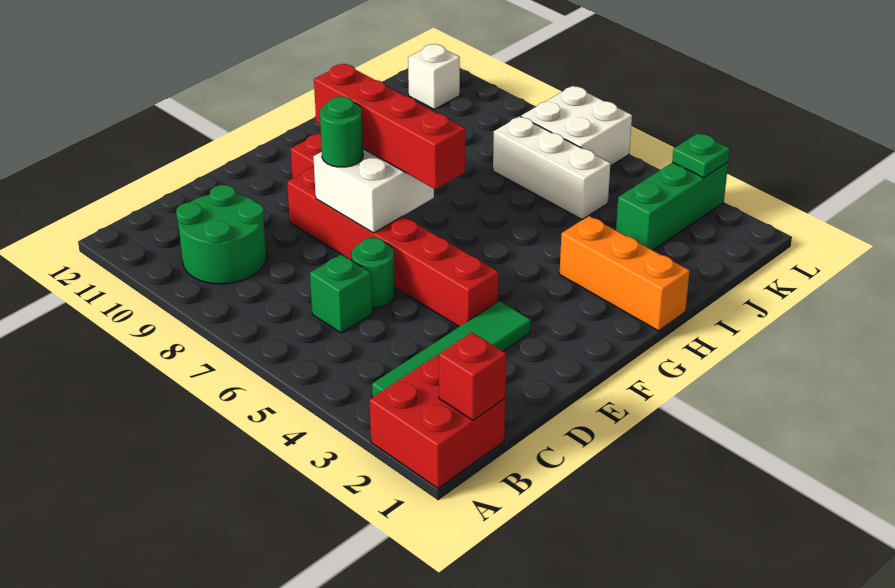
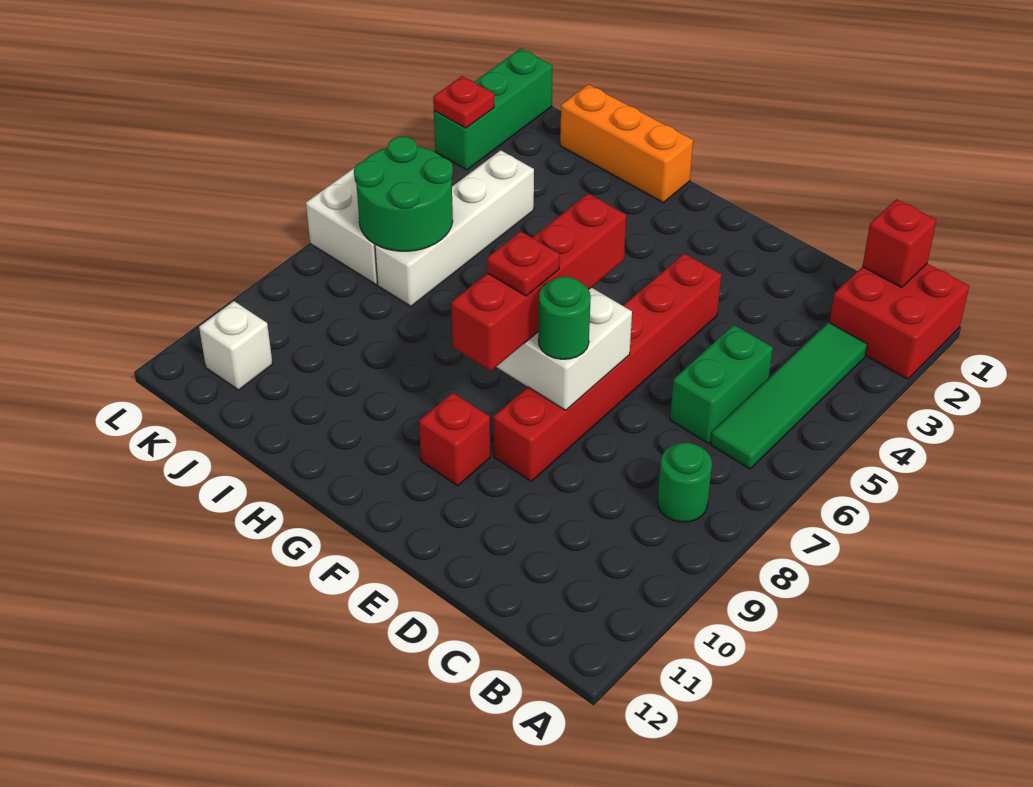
green tile B3:E3 level 1 -> green tile B3:B6 level 1
green round brick B9:C10 level 1 -> green round brick J6:K7 level 2
green brick C6 level 1 -> green brick C5:C6 level 1
green round brick D6 level 1 -> green round brick B8 level 1
none -> red plate F8 level 4
orange brick H1:H3 level 1 -> orange brick H1:J1 level 1
green brick J3:L3 level 1 -> green brick L1:L3 level 1
white brick J5:J7 level 1 -> white brick J4:J7 level 1
green plate L3 level 2 -> red plate L3 level 2

